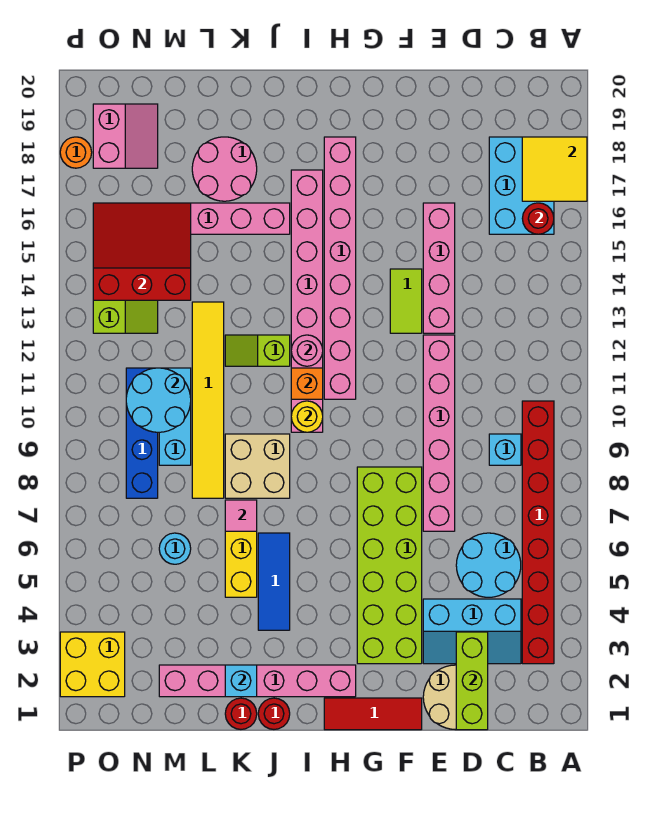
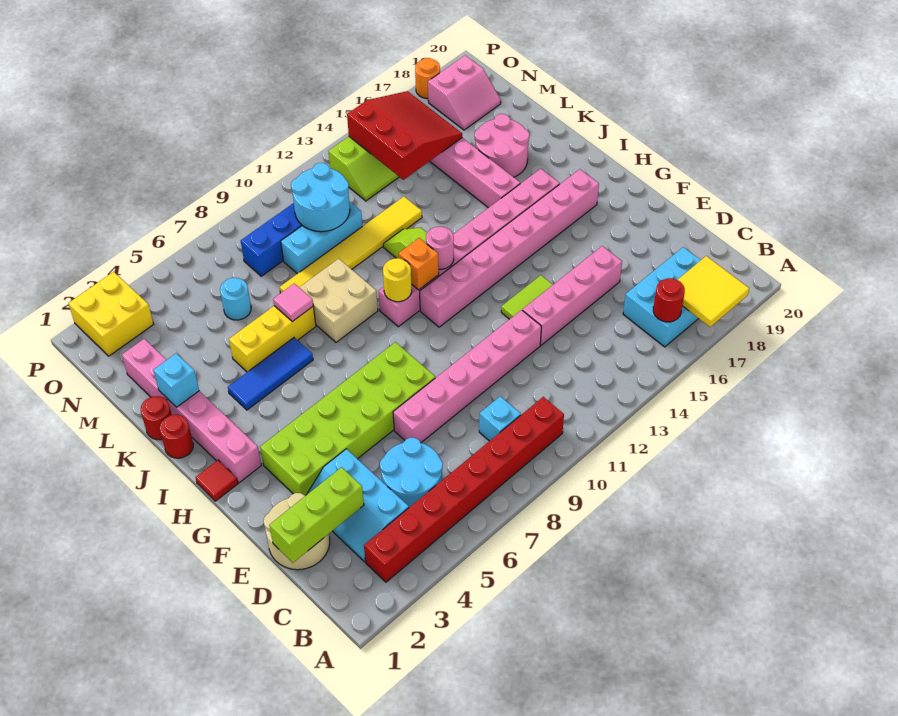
red tile F1:H1 level 1 -> red tile H1 level 1

